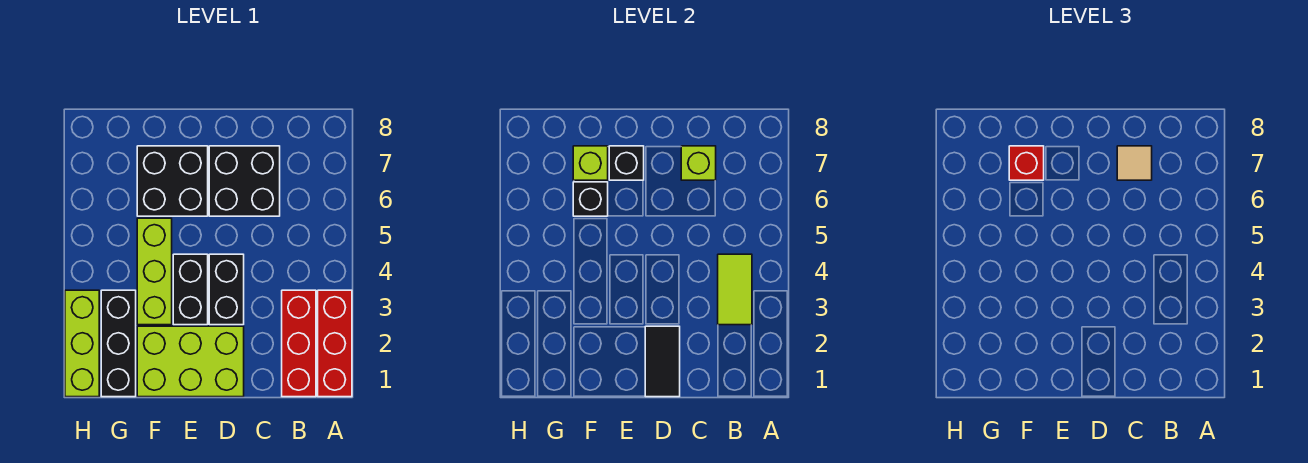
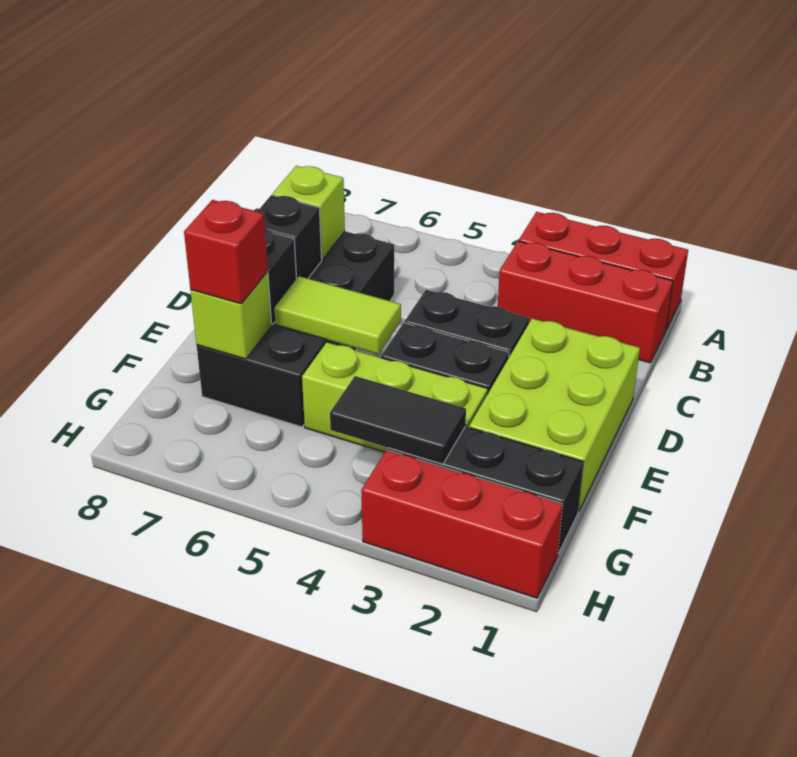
lime tile B3:B4 level 2 -> lime tile E5:E6 level 2
tan tile C7 level 3 -> none
black tile D1:D2 level 2 -> black tile G3:G4 level 2
black brick F6 level 2 -> black brick D7 level 2
lime brick H1:H3 level 1 -> red brick H1:H3 level 1

